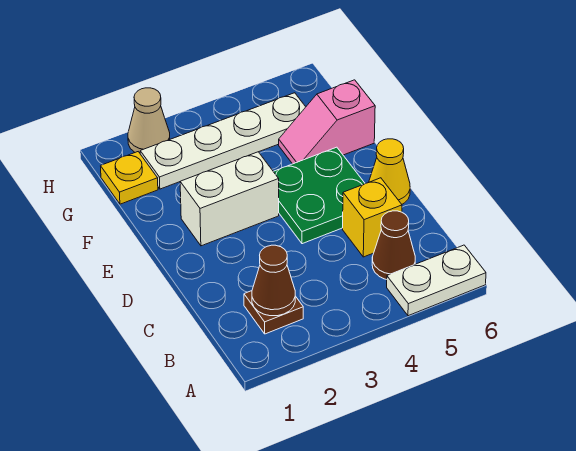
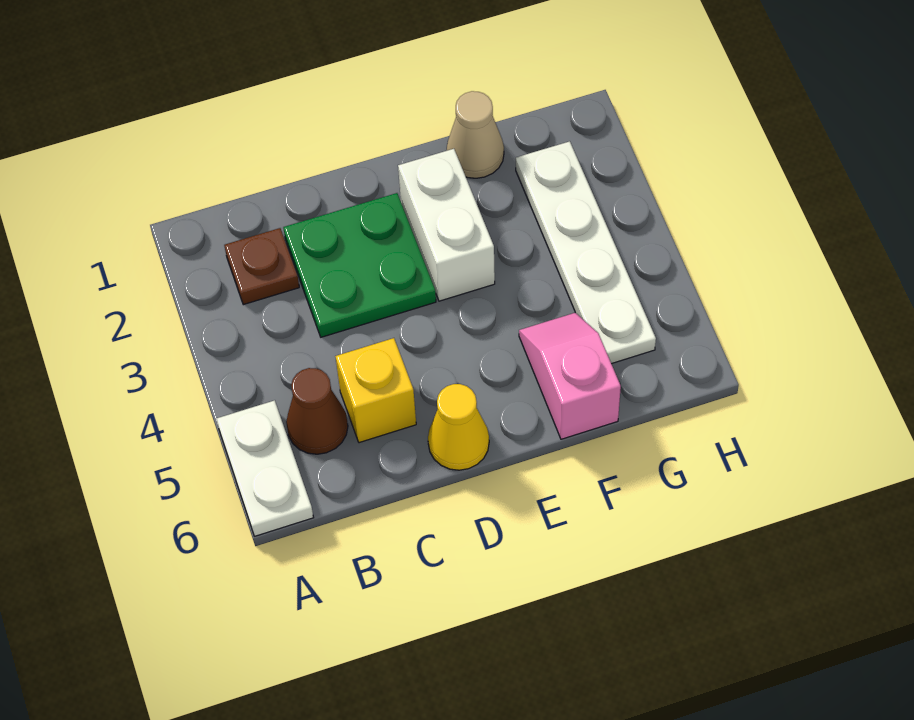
brown cone B2 level 2 -> none
green plate D4:E5 level 1 -> green plate C2:D3 level 1
yellow plate G1 level 1 -> none
tan cone H2 level 1 -> tan cone F1 level 1

